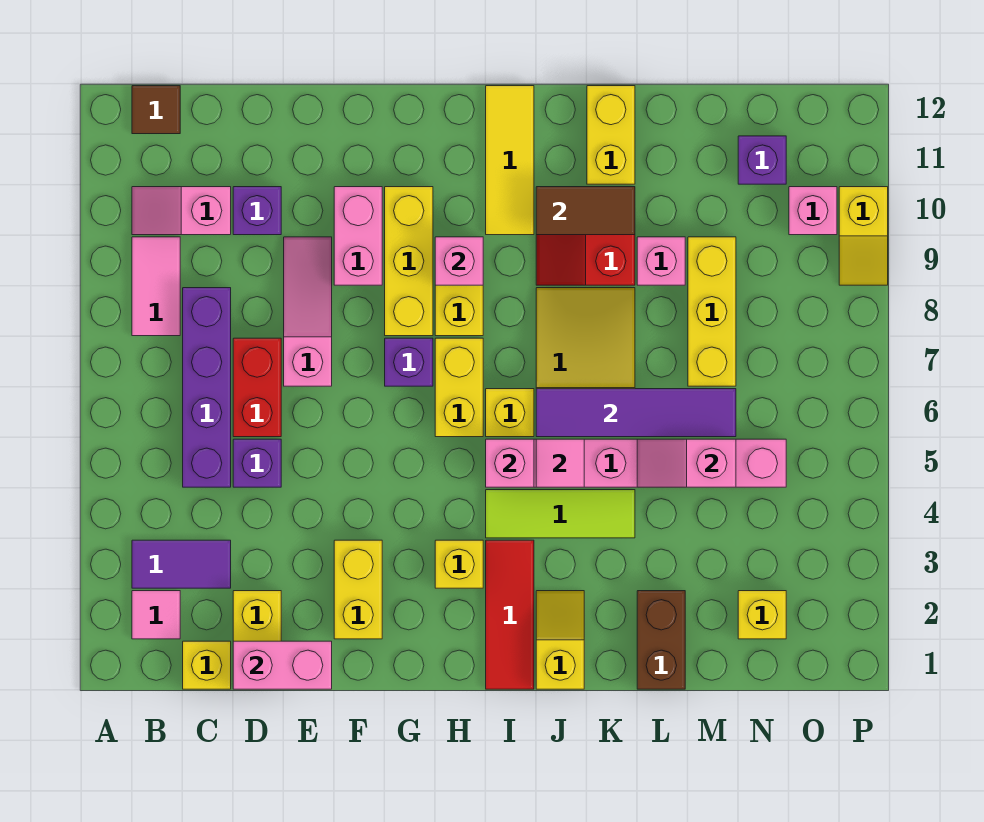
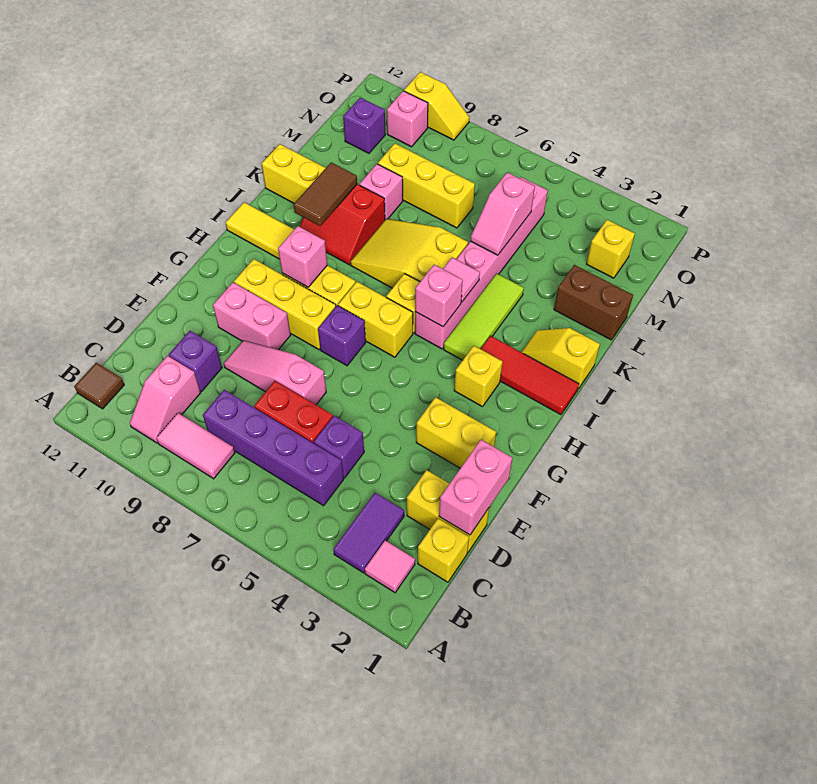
purple tile J6:M6 level 2 -> none

